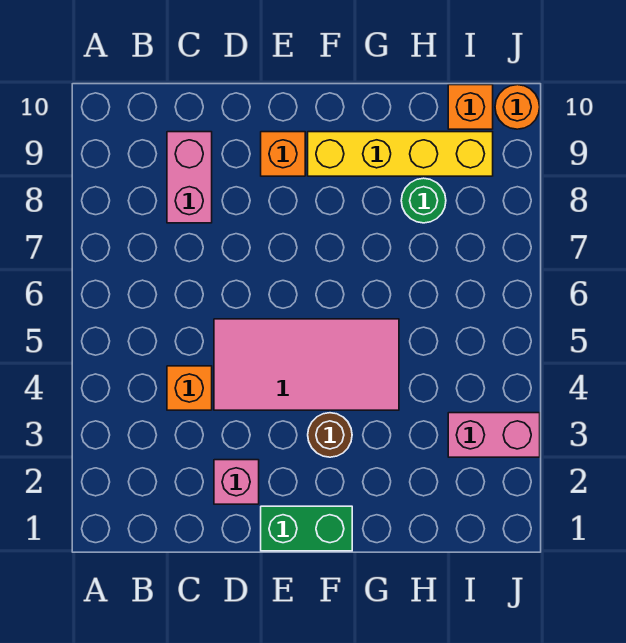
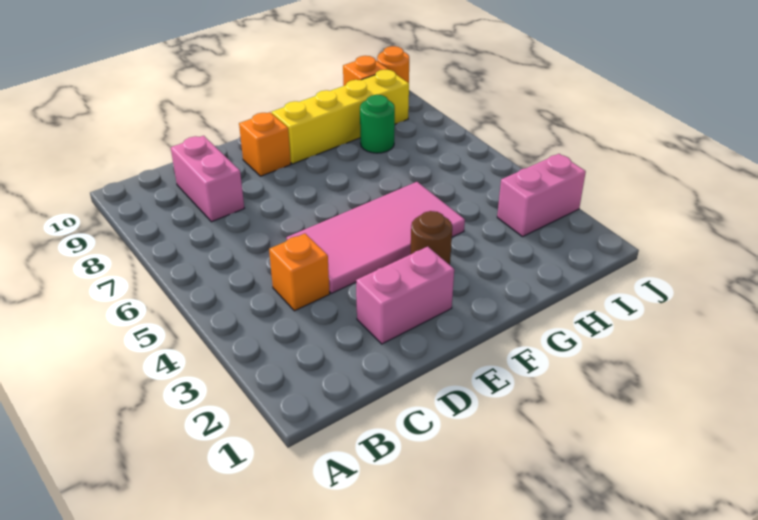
pink brick D2 level 1 -> pink brick D2:E2 level 1
green brick E1:F1 level 1 -> none

